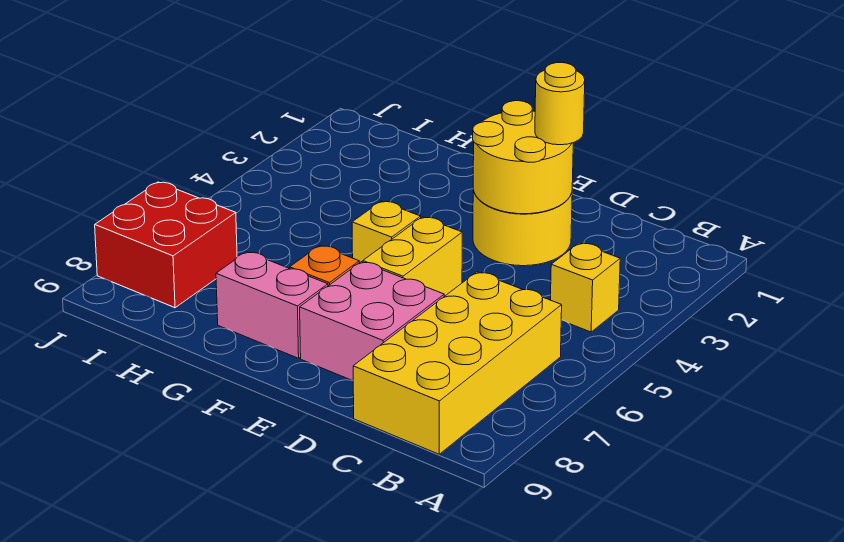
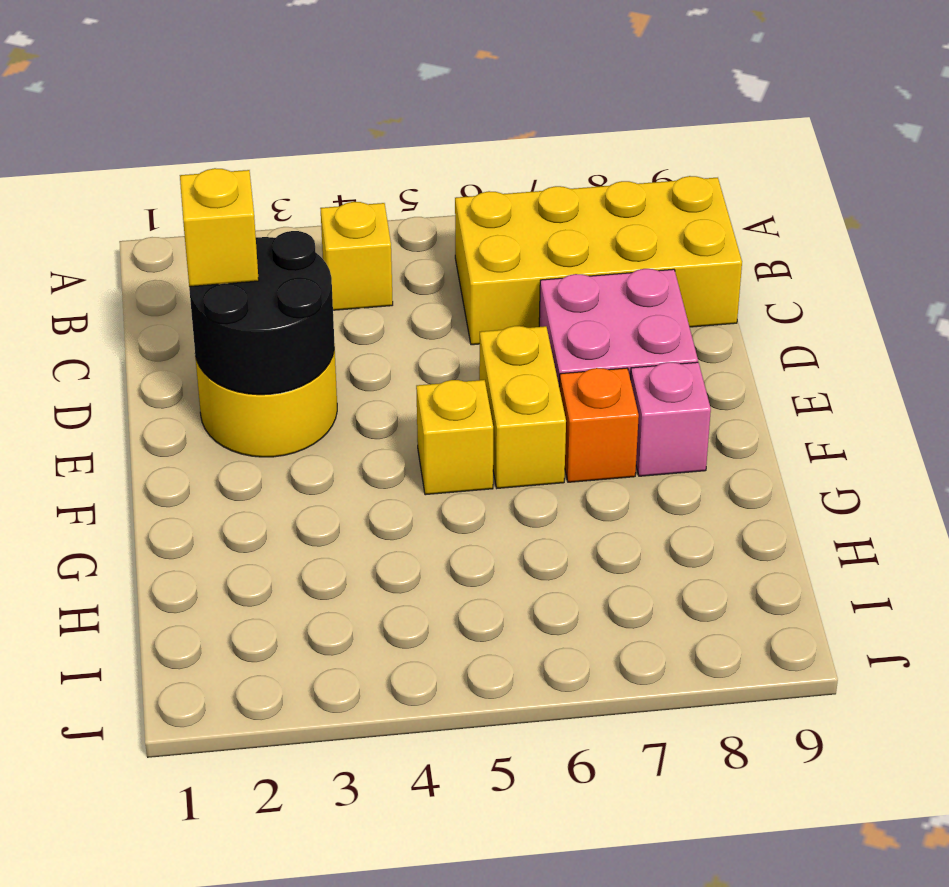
yellow round brick D2:E3 level 2 -> black round brick D2:E3 level 2
yellow round brick D2 level 3 -> yellow brick D2 level 3
yellow brick E5:E6 level 1 -> yellow brick E6:F6 level 1
pink brick F8:G8 level 1 -> pink brick F8 level 1
red brick I7:J8 level 1 -> none

